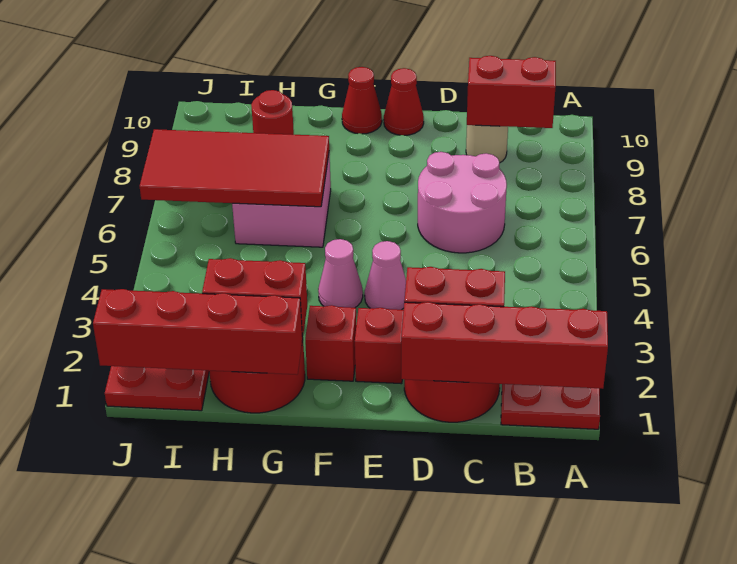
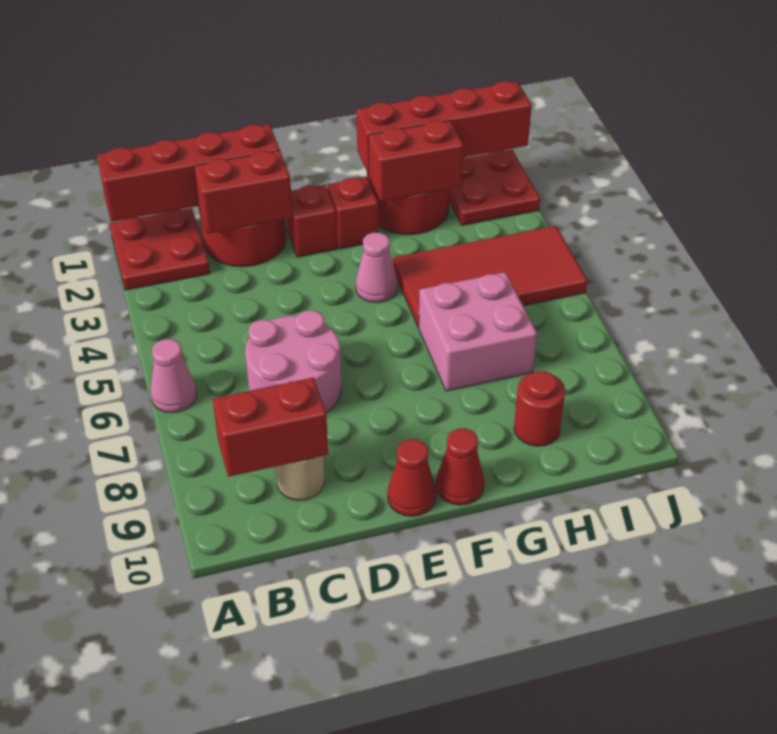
pink cone E4 level 1 -> pink cone A6 level 1
red tile G6:J7 level 2 -> red tile G4:J5 level 1

